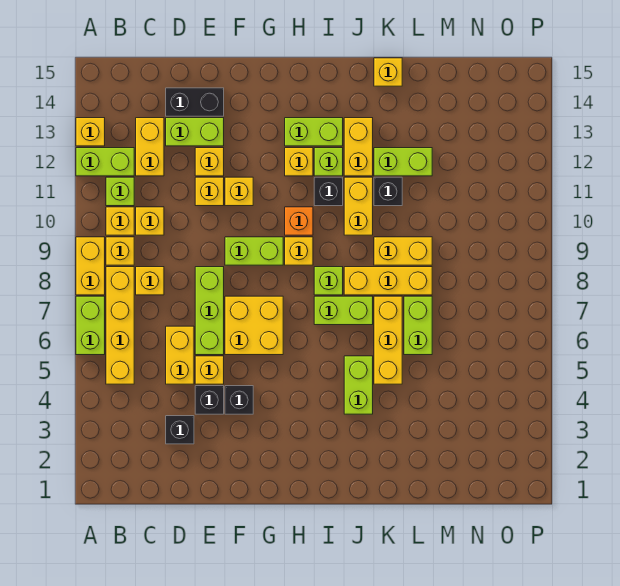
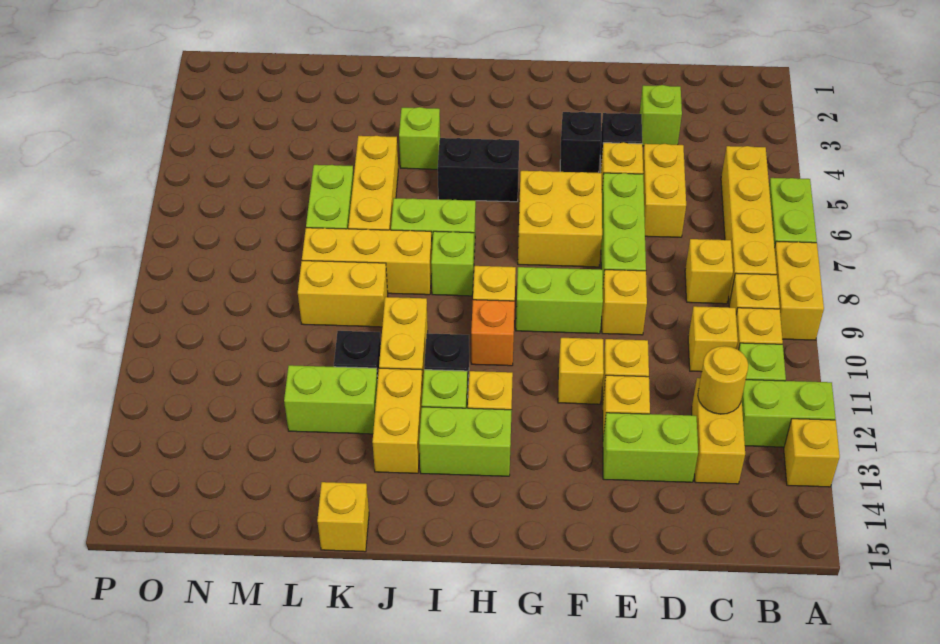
none -> yellow round brick C12 level 2
black brick D3 level 1 -> lime brick D3 level 1
black brick D14:E14 level 1 -> black brick H5:I5 level 1
none -> yellow brick E9 level 1
lime brick J4:J5 level 1 -> lime brick J4 level 1

